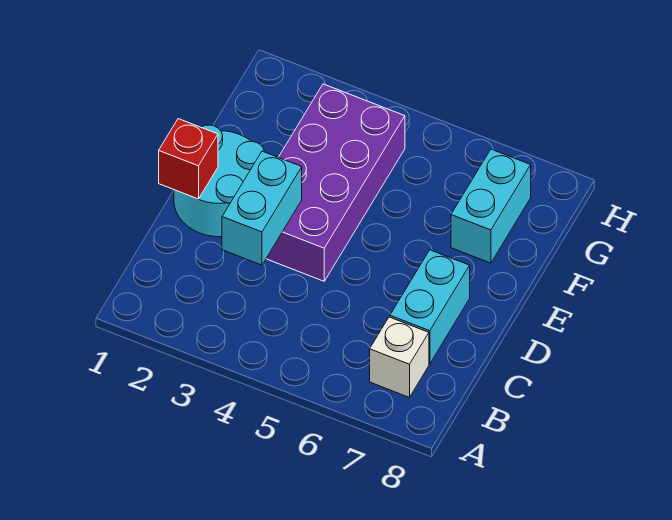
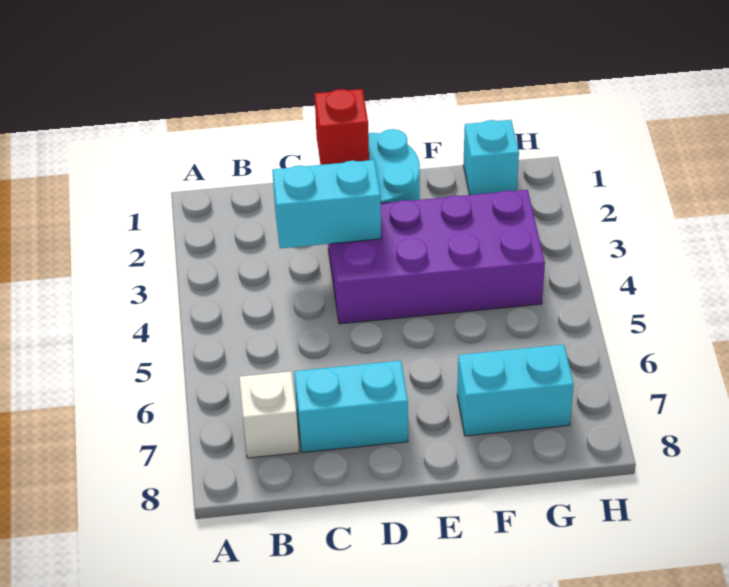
none -> cyan brick G1 level 1

